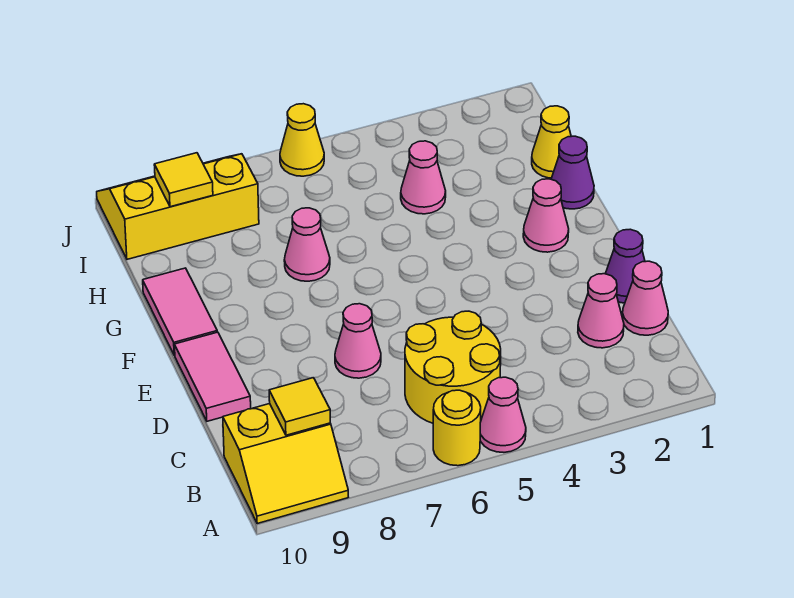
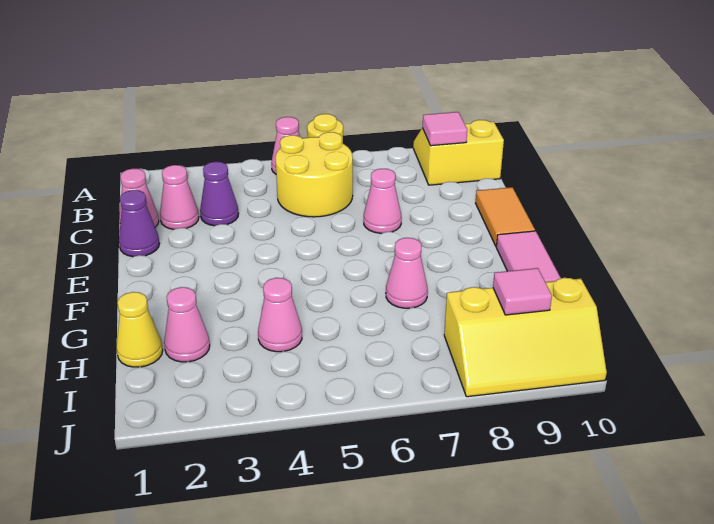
yellow tile B9 level 2 -> pink tile B9 level 2
pink tile D10:E10 level 1 -> orange tile D10:E10 level 1
pink cone F2 level 1 -> pink cone H2 level 1
purple cone G1 level 1 -> purple cone C3 level 1
yellow tile I9 level 2 -> pink tile I9 level 2
yellow cone J6 level 1 -> none

